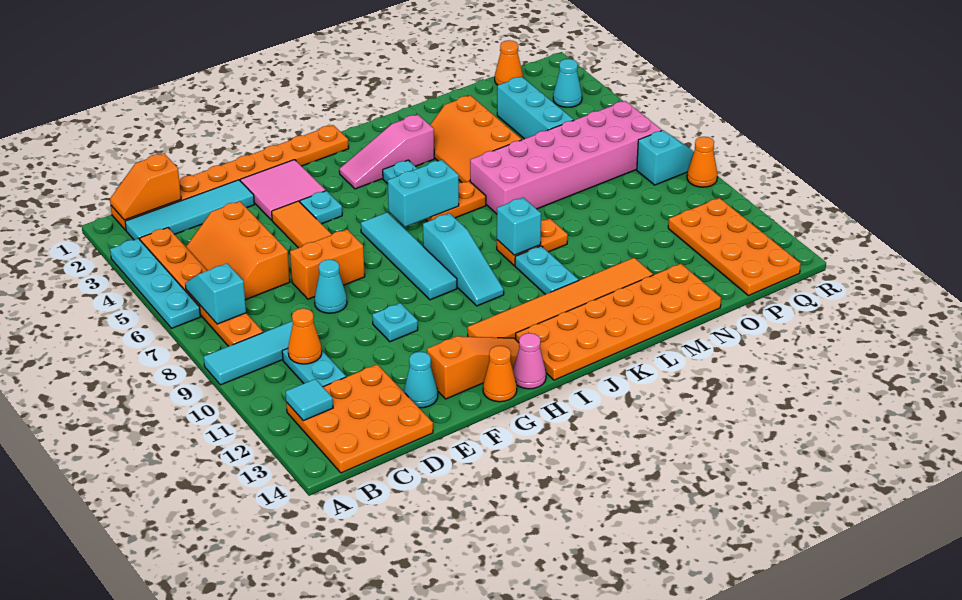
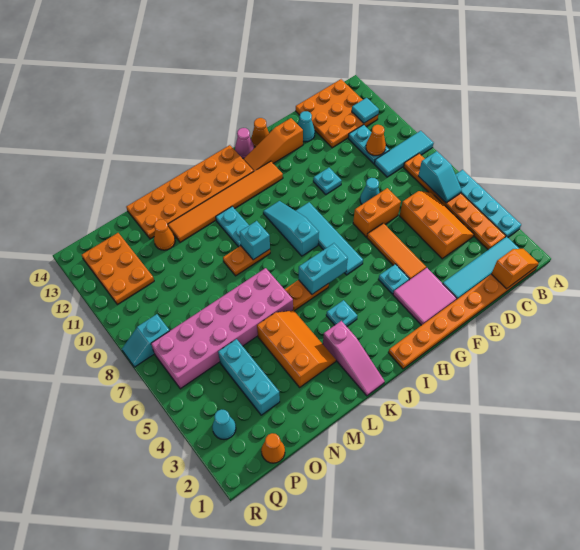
pink slope I3:K3 level 1 top K -> pink slope K1:K3 level 1 top 3
orange plate P11:Q14 level 1 -> orange plate P11:Q13 level 1
orange cone R9 level 1 -> orange cone N12 level 1

